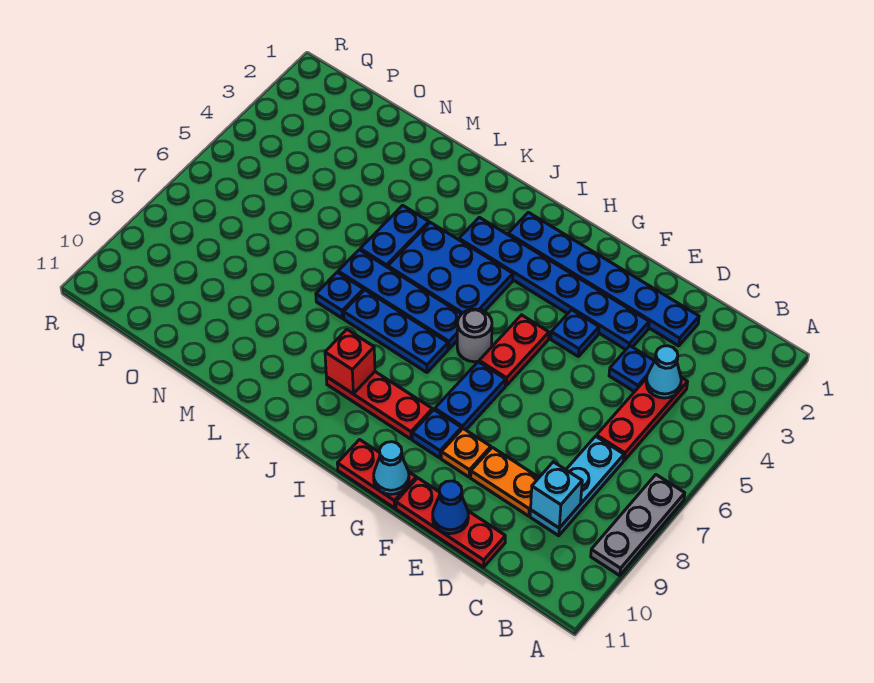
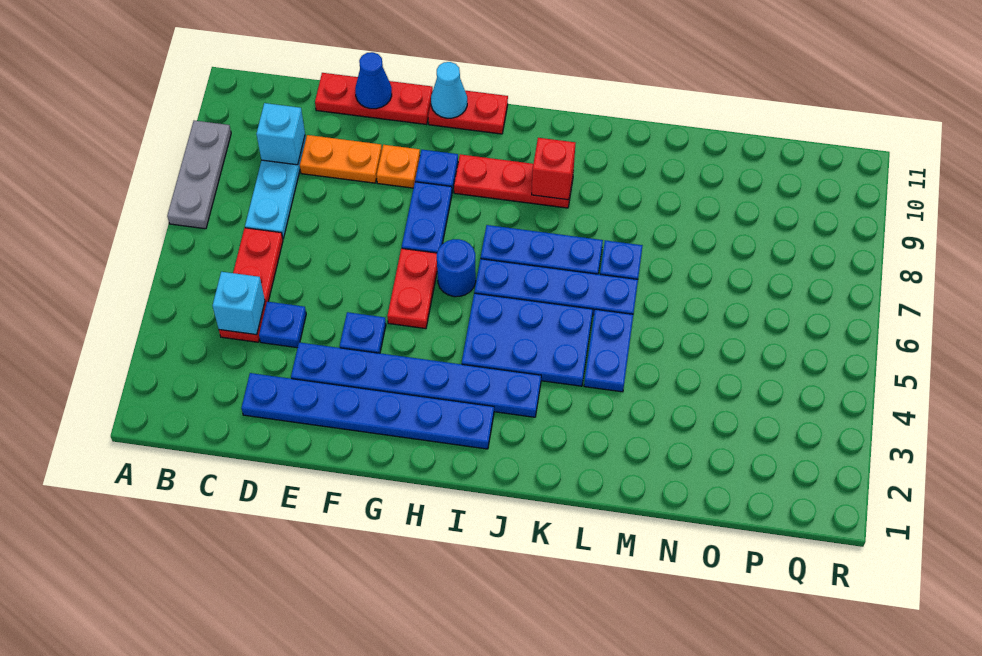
cyan cone C4 level 2 -> cyan brick C4 level 2
grey round brick H6 level 1 -> blue round brick H6 level 1

